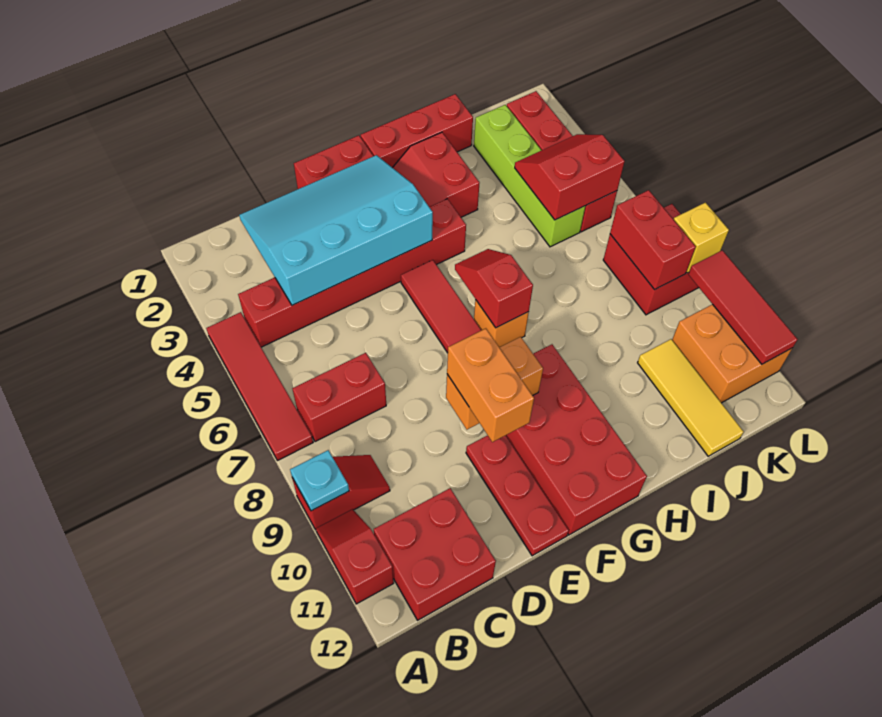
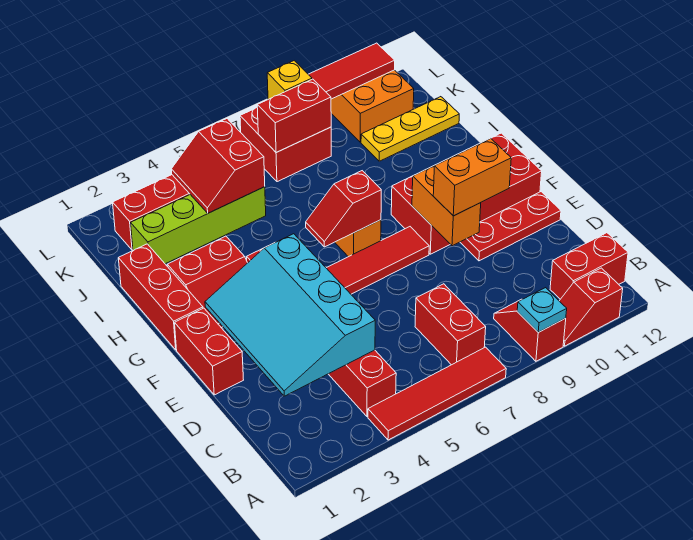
red brick B11:C12 level 1 -> red brick B11:B12 level 1
yellow tile J10:J12 level 1 -> yellow plate J10:J12 level 1

